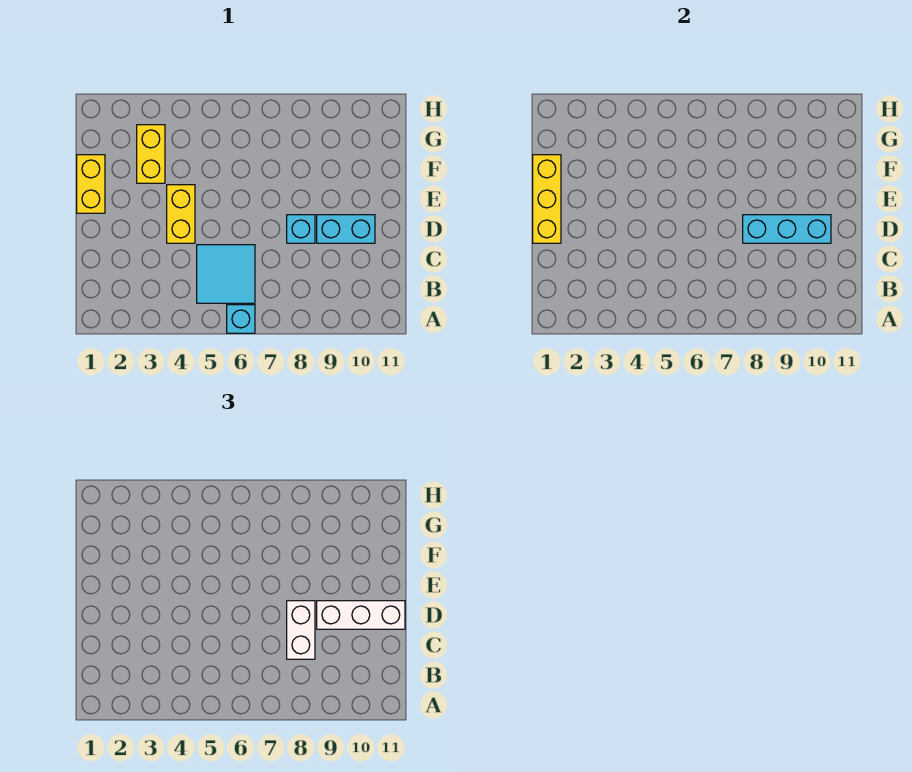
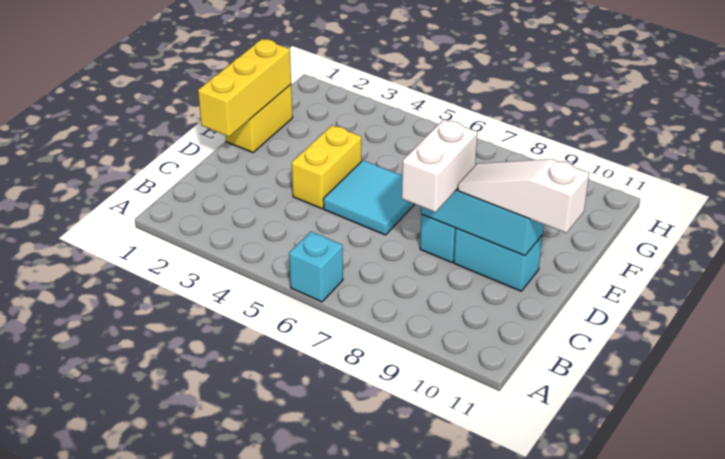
cyan tile B5:C6 level 1 -> cyan tile D5:E6 level 1
white brick D9:D11 level 3 -> white slope D9:D11 level 3 top 11
yellow brick F3:G3 level 1 -> none

